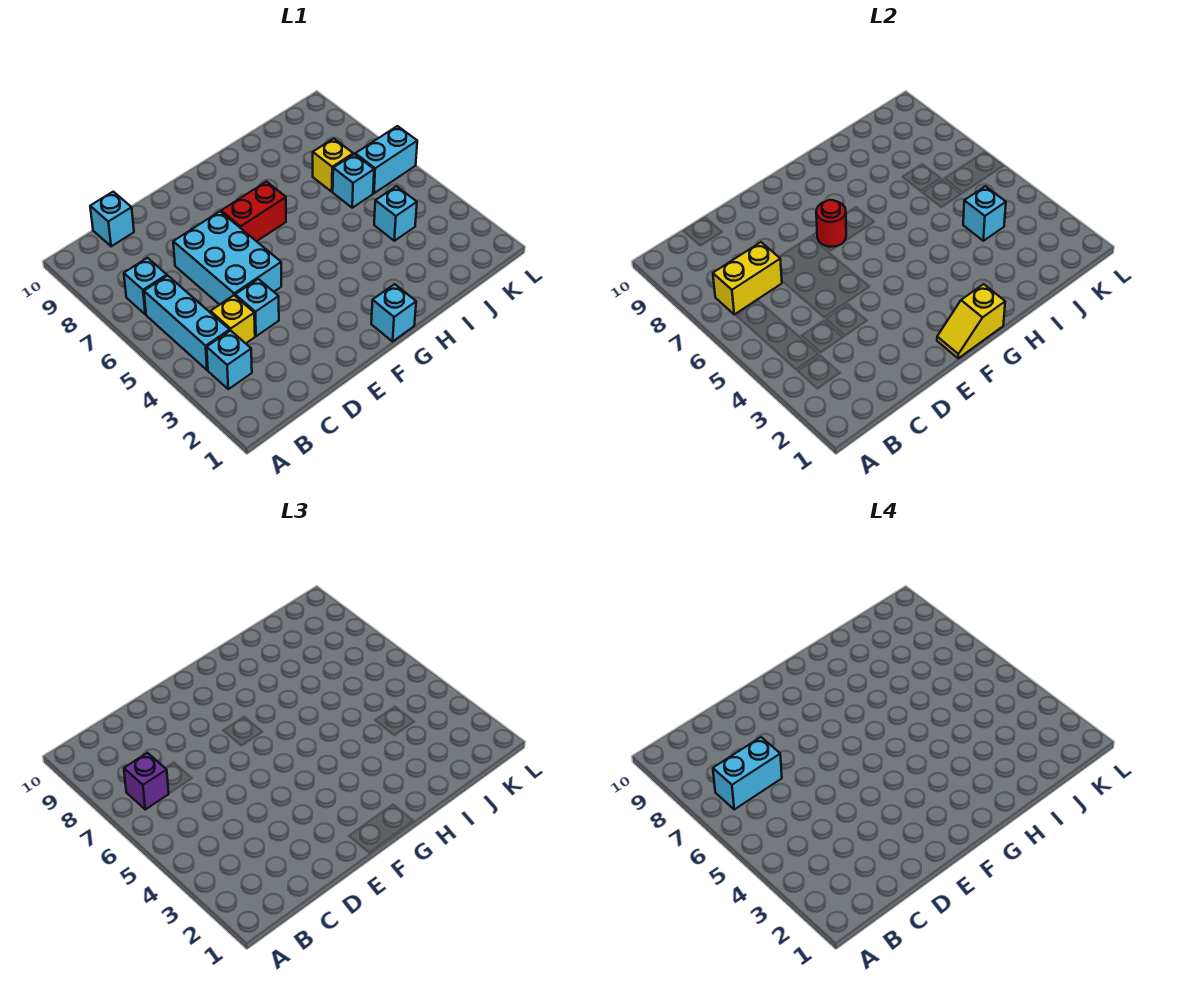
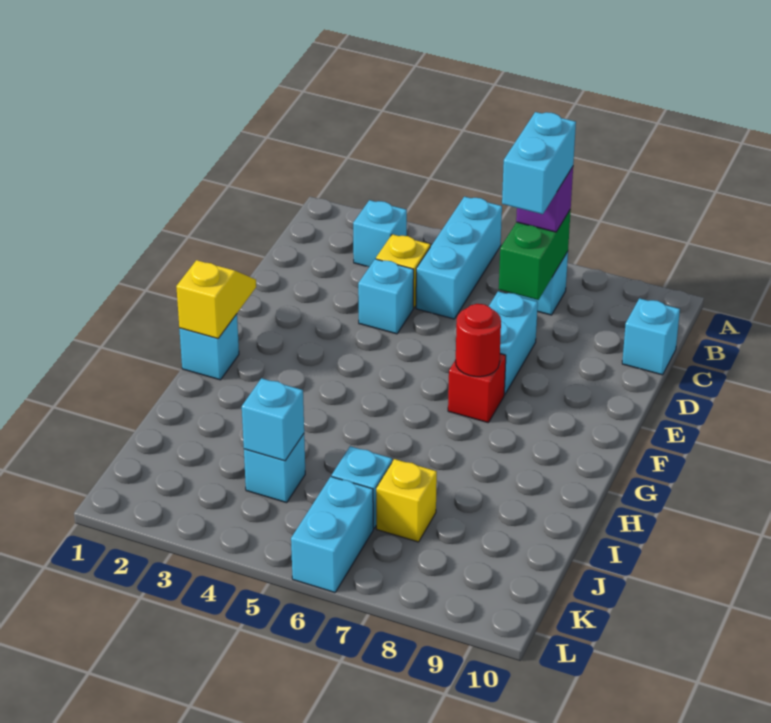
cyan brick B4:B6 level 1 -> cyan brick A5:C5 level 1
yellow brick B7:C7 level 2 -> green brick B7:C7 level 2
cyan brick D5:E7 level 1 -> cyan brick D7:E7 level 1
red brick F7:G7 level 1 -> red brick F7 level 1

